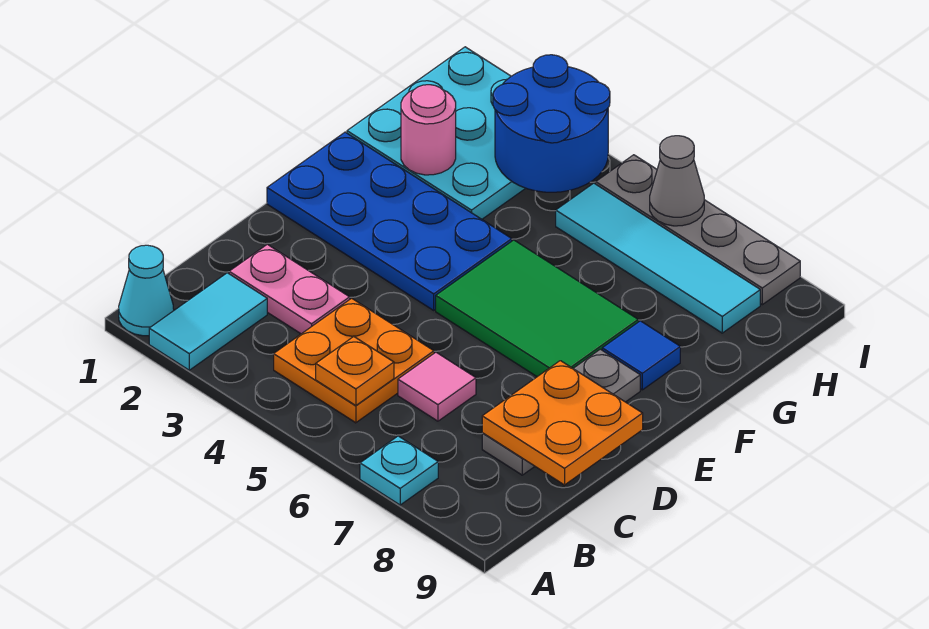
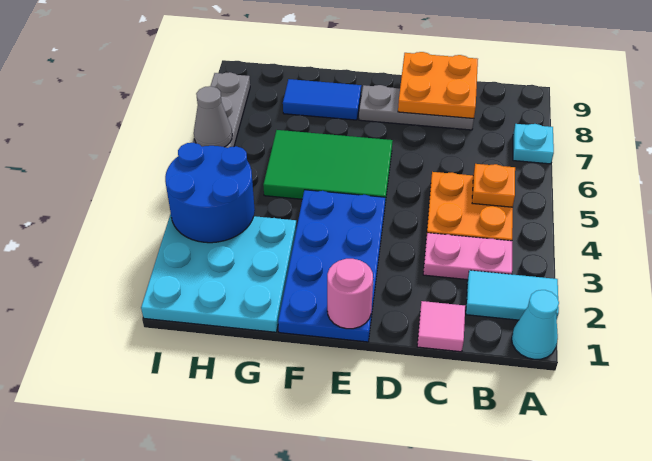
pink plate C2:C3 level 1 -> pink plate B3:C3 level 1
pink tile C6 level 1 -> pink tile C1 level 1
green tile E5:F7 level 1 -> green tile E5:G6 level 1
blue tile F8 level 1 -> blue tile F8:G8 level 1
pink round brick G2 level 2 -> pink round brick E1 level 2
cyan tile H5:H8 level 1 -> none

